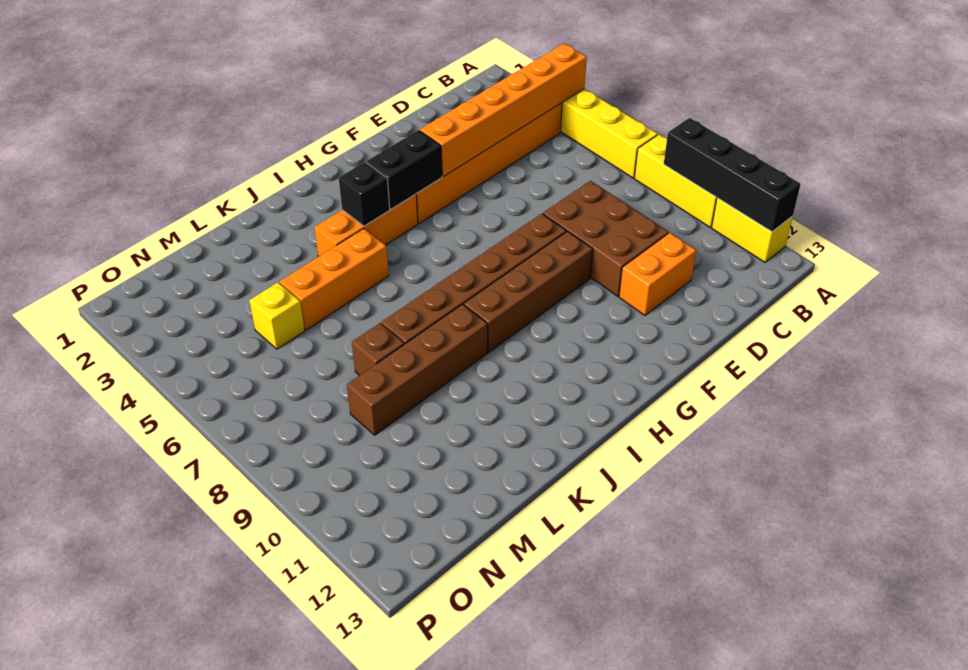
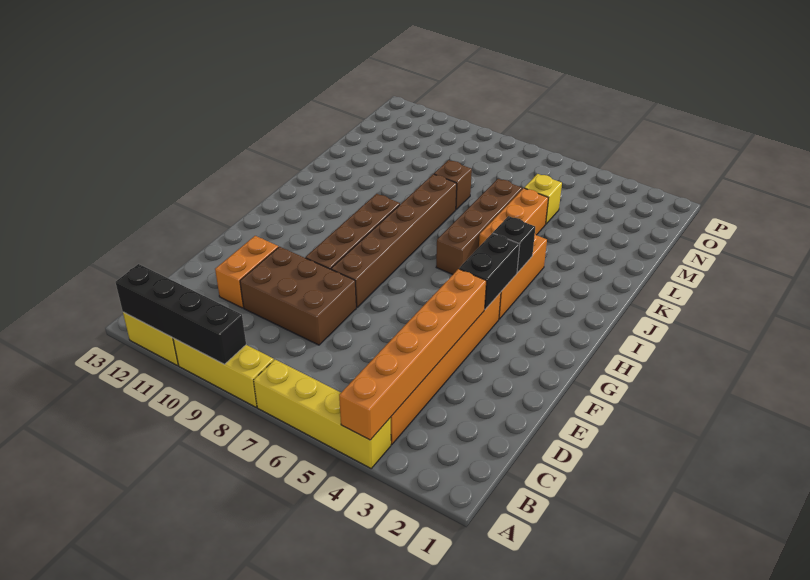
brown brick J9:M9 level 1 -> brown brick I6:L6 level 1

